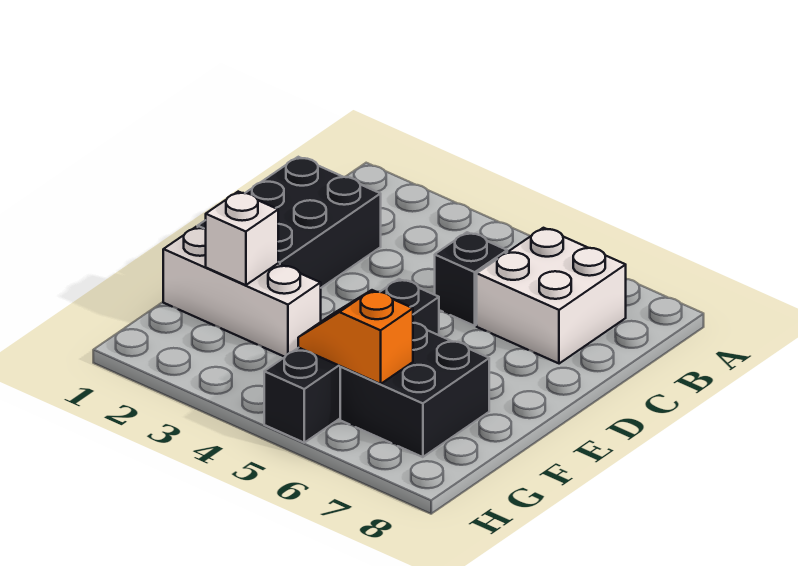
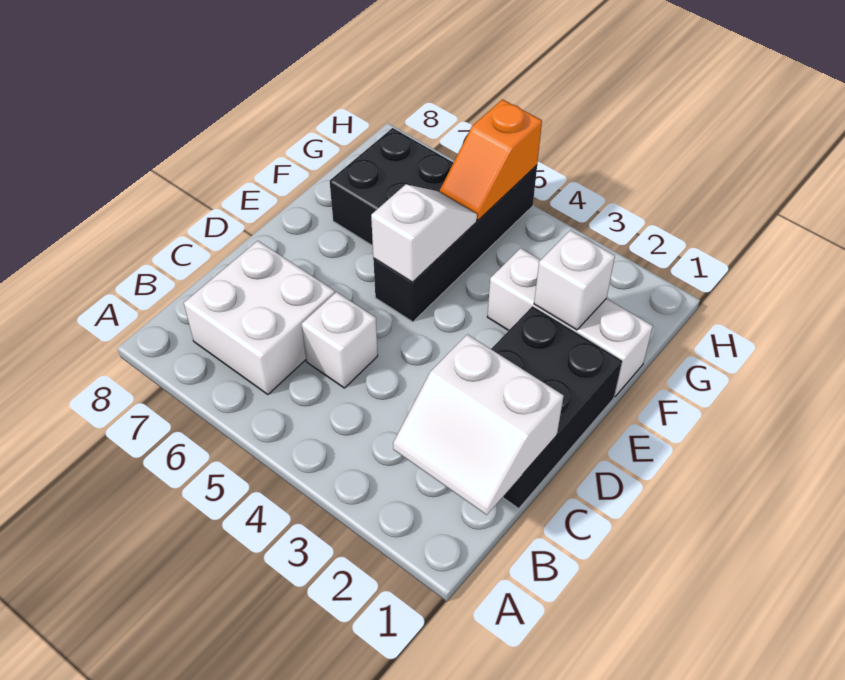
none -> white slope B1:C2 level 2 top C
black brick C5 level 1 -> white brick C5 level 1
none -> white slope E5:F5 level 2 top E
orange slope G5:G6 level 2 top 6 -> orange slope G5:H5 level 2 top H

